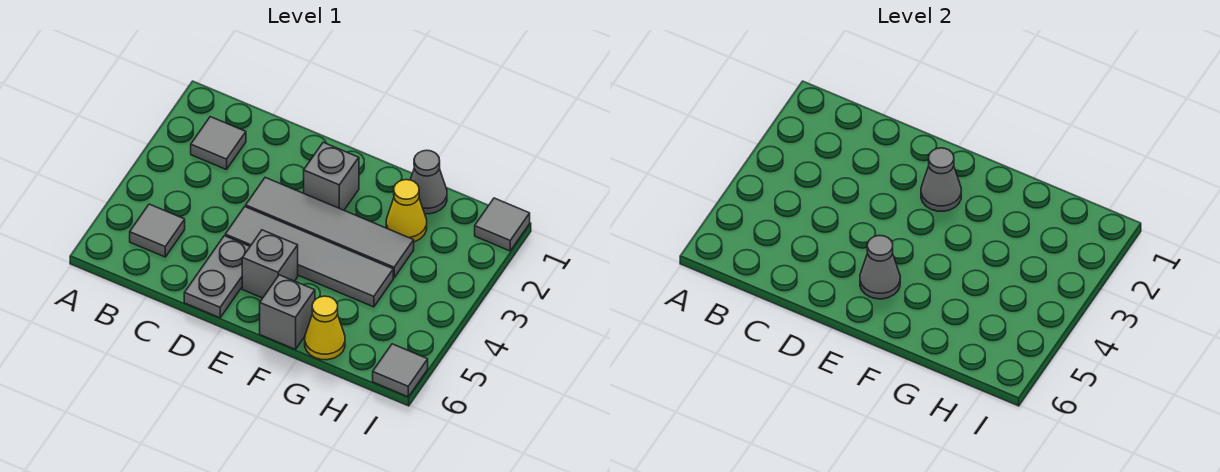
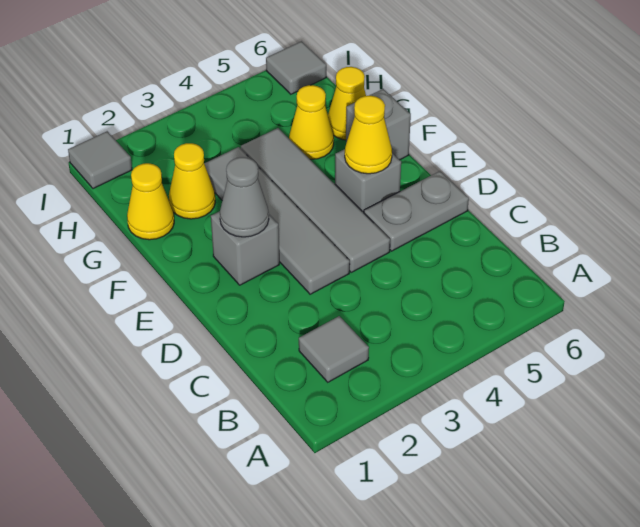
grey tile B5 level 1 -> none
grey cone E5 level 2 -> yellow cone E5 level 2
grey cone G1 level 1 -> yellow cone G1 level 1
none -> yellow cone G5 level 1

